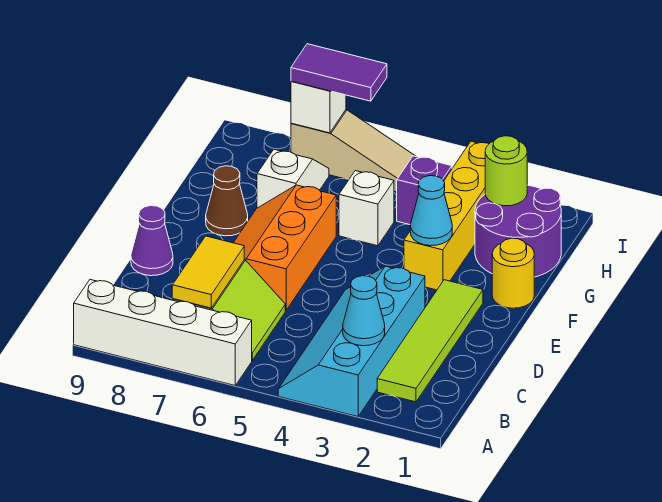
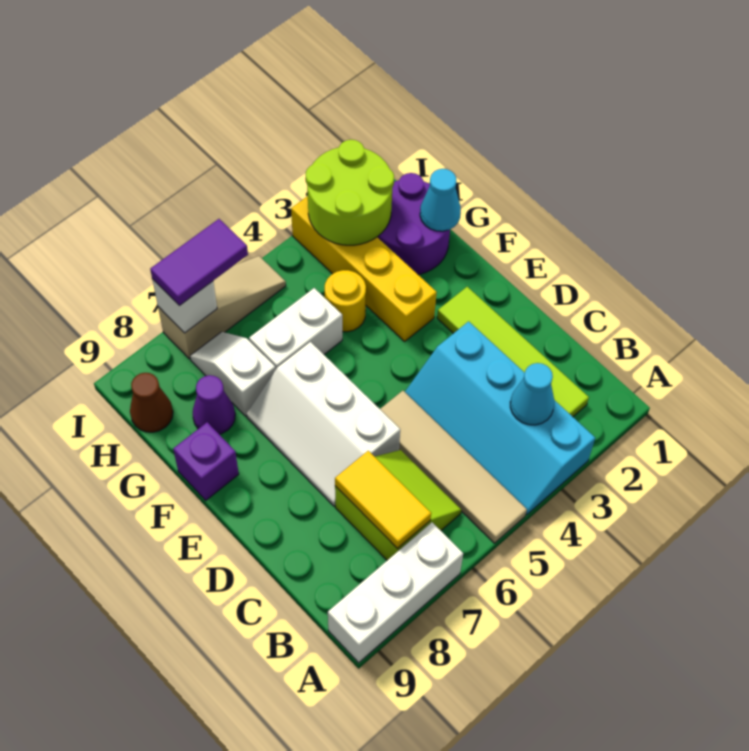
none -> tan tile A5:D5 level 1
white brick A6:A9 level 1 -> white brick A7:A9 level 1
orange slope D6:F7 level 1 top 6 -> white slope D6:F7 level 1 top 6
purple cone D9 level 1 -> purple cone G8 level 1
yellow round brick F1 level 1 -> yellow round brick G4 level 1
cyan cone F3 level 2 -> cyan cone G1 level 2
brown cone F8 level 1 -> brown cone H9 level 1
white brick G5 level 1 -> white brick G5:G6 level 1
lime round brick H2 level 2 -> lime round brick H2:I3 level 2
purple brick H4 level 1 -> purple brick F9 level 1

